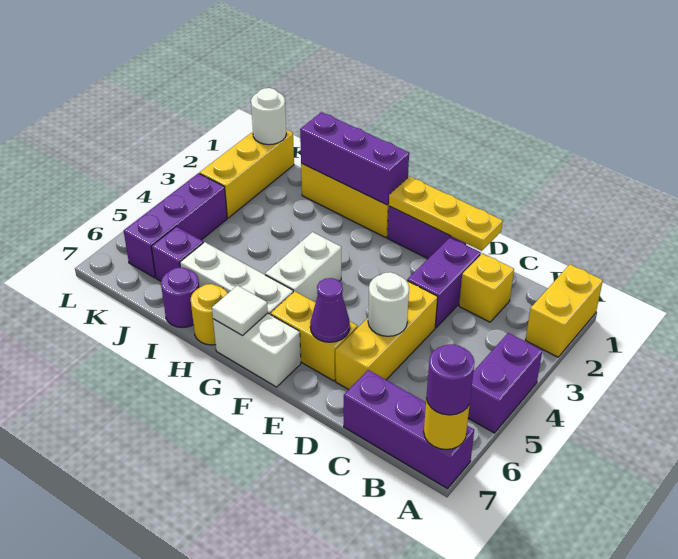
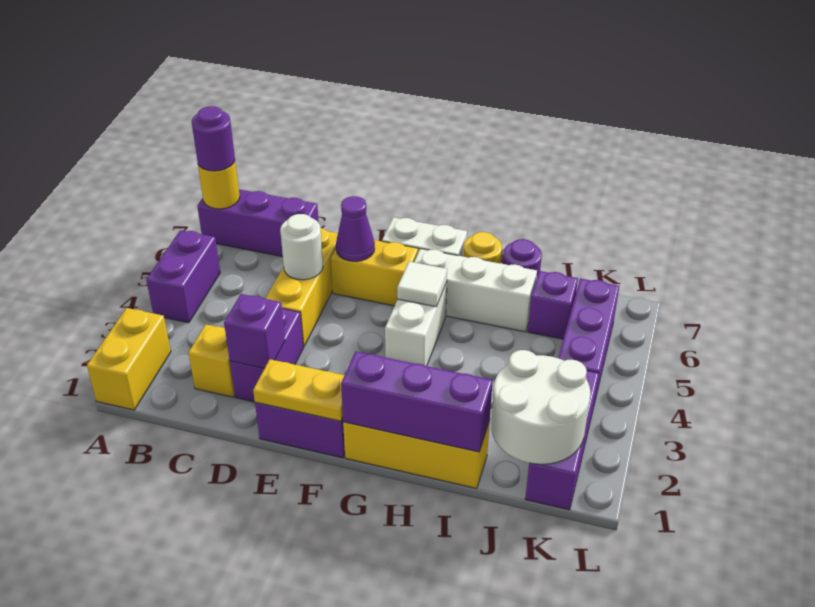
yellow plate D1:F1 level 2 -> yellow plate E1:F1 level 2
none -> purple brick D2 level 2
white tile G7 level 2 -> white tile G5 level 2
yellow brick K1:K3 level 1 -> purple brick K1:K3 level 1
white round brick K1 level 2 -> white round brick J1:K2 level 2

